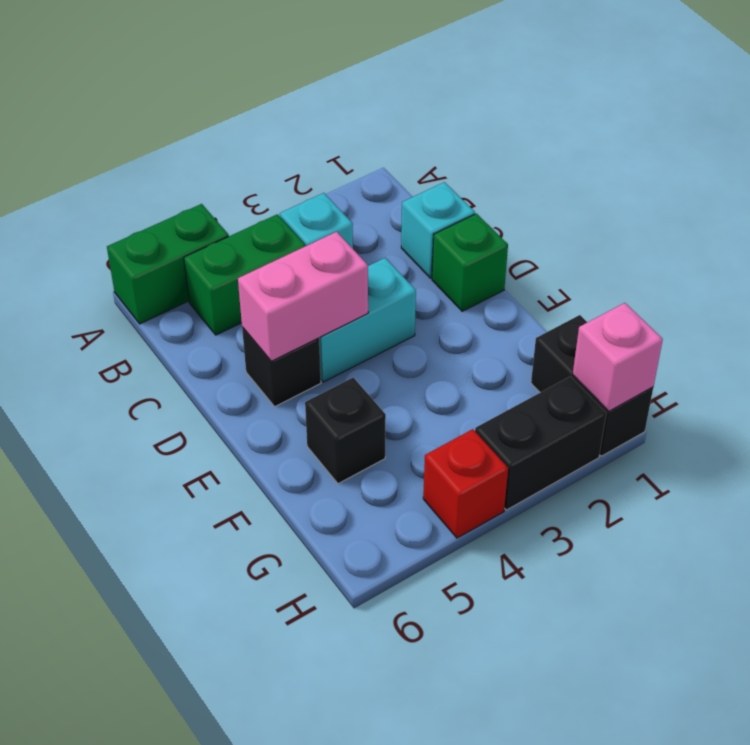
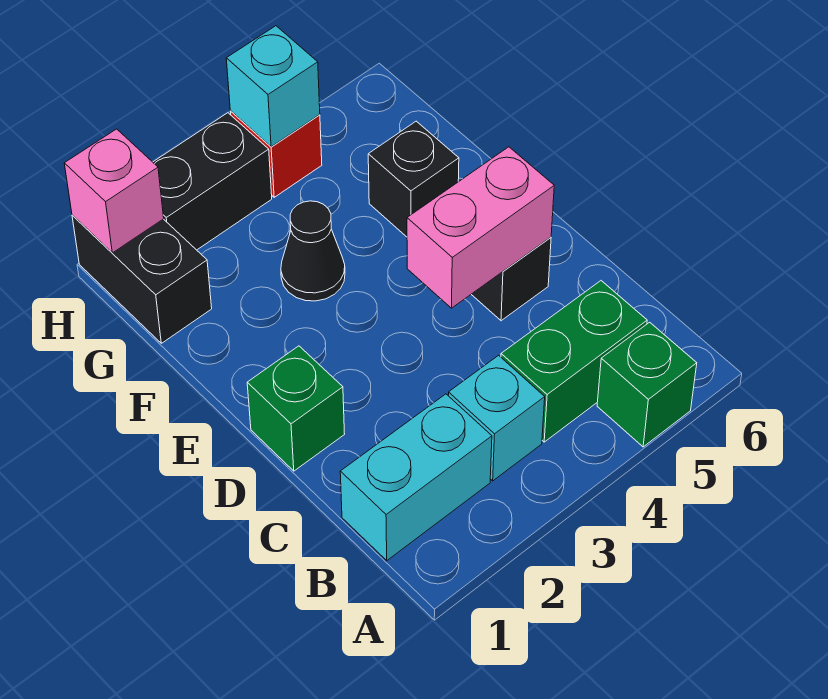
green brick A5:A6 level 1 -> green brick A5 level 1
cyan brick C1 level 1 -> cyan brick H4 level 2
cyan brick D3:D4 level 1 -> cyan brick B1:B2 level 1
none -> black cone F3 level 1

